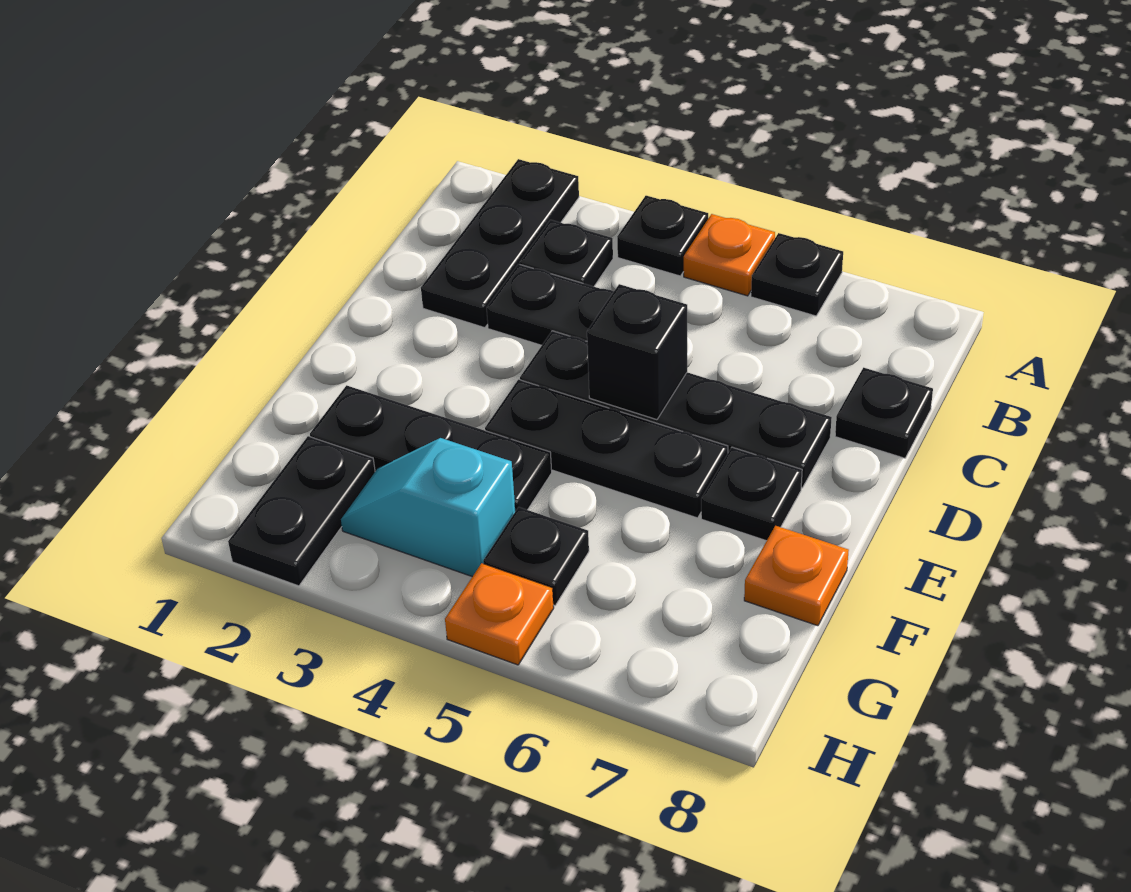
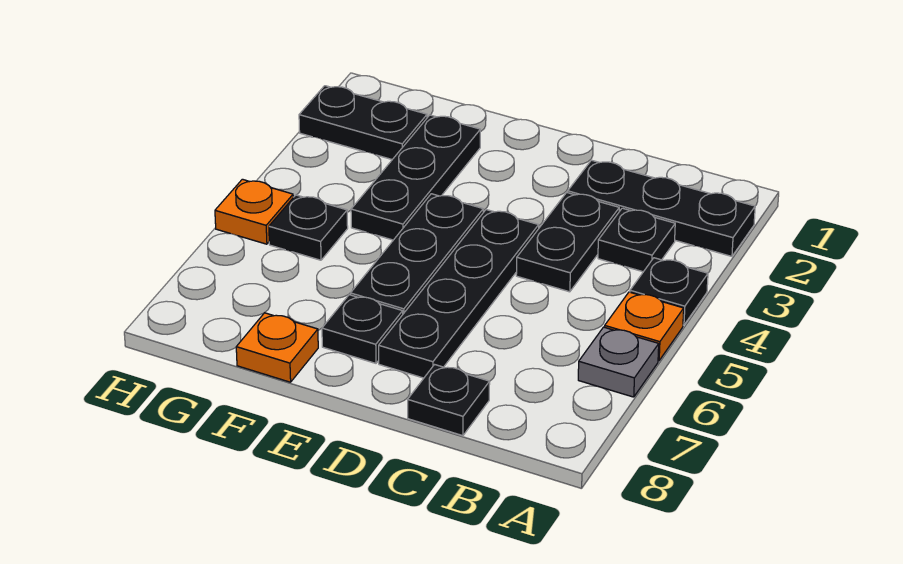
black plate A6 level 1 -> grey plate A6 level 1
black brick D5 level 2 -> none
cyan slope G3:G4 level 1 top 4 -> none

